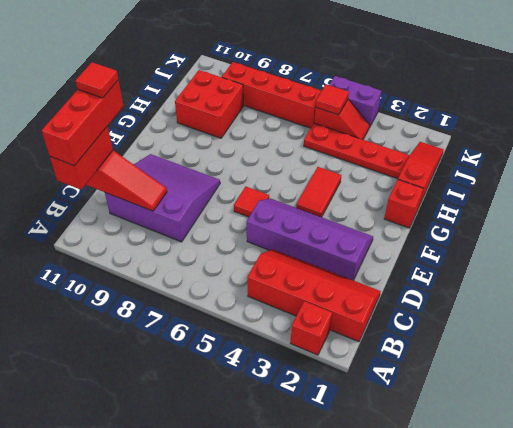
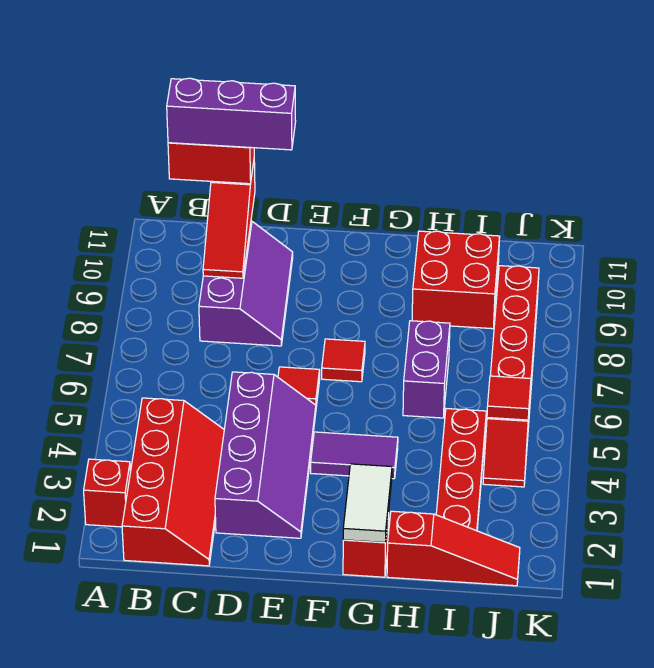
red brick B11:D11 level 4 -> purple brick B11:D11 level 4
purple slope C8:E10 level 1 top C -> purple slope C8:D10 level 1 top C
red tile D11 level 5 -> red tile F7 level 1
red tile F4:G4 level 1 -> purple tile F4:G4 level 1
none -> white tile G1:G2 level 2
purple brick K4:K5 level 1 -> purple brick H6:H7 level 1

